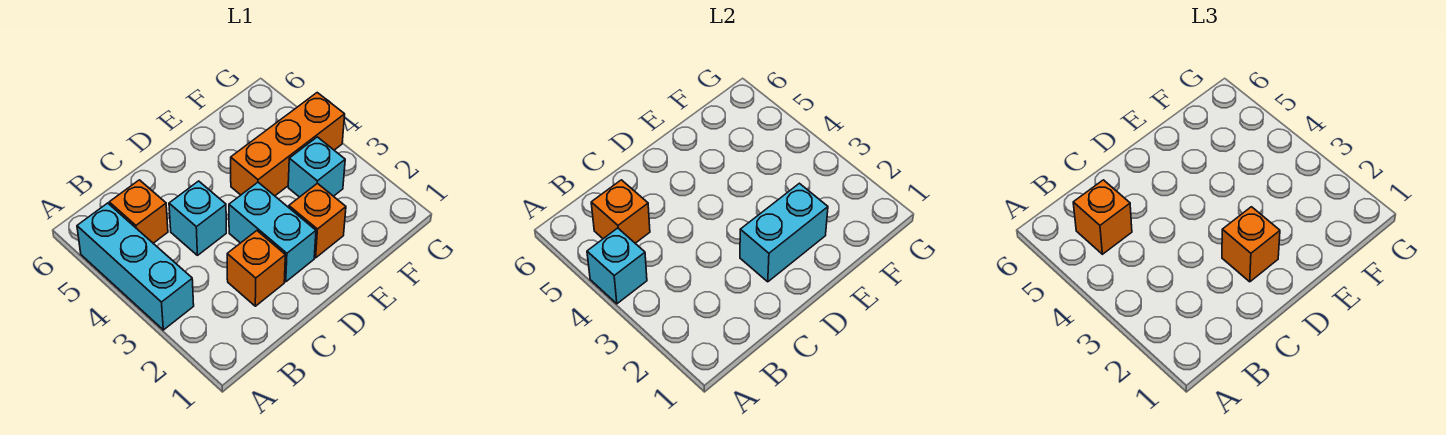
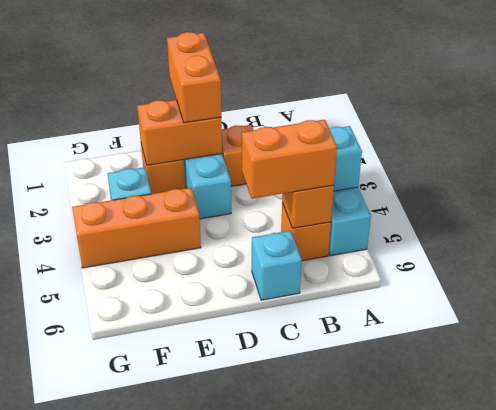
orange brick B5 level 3 -> orange brick B5:C5 level 3
cyan brick C4 level 1 -> cyan brick C6 level 1
cyan brick D2:E2 level 2 -> orange brick D2:E2 level 2
orange brick D2 level 3 -> orange brick D1:D2 level 3

